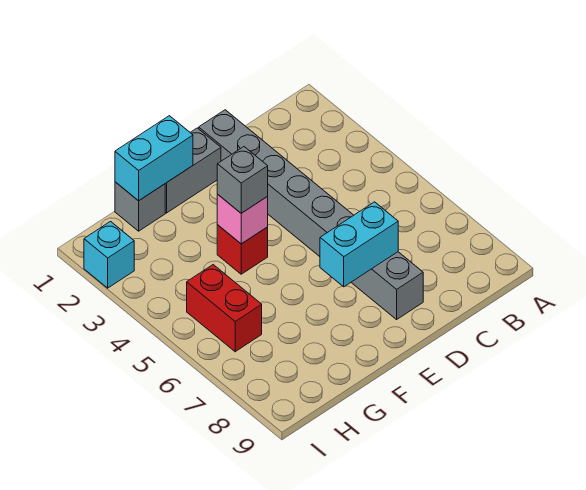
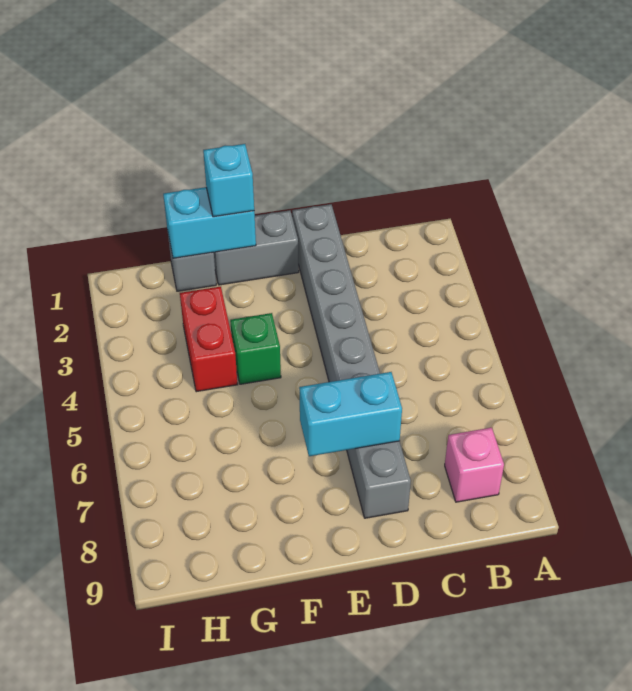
red brick F4 level 1 -> green brick F4 level 1
pink brick F4 level 2 -> pink brick B8 level 1
grey brick F4 level 3 -> none
red brick H5:H6 level 1 -> red brick G3:G4 level 1
cyan brick I2 level 1 -> cyan brick F1 level 3

